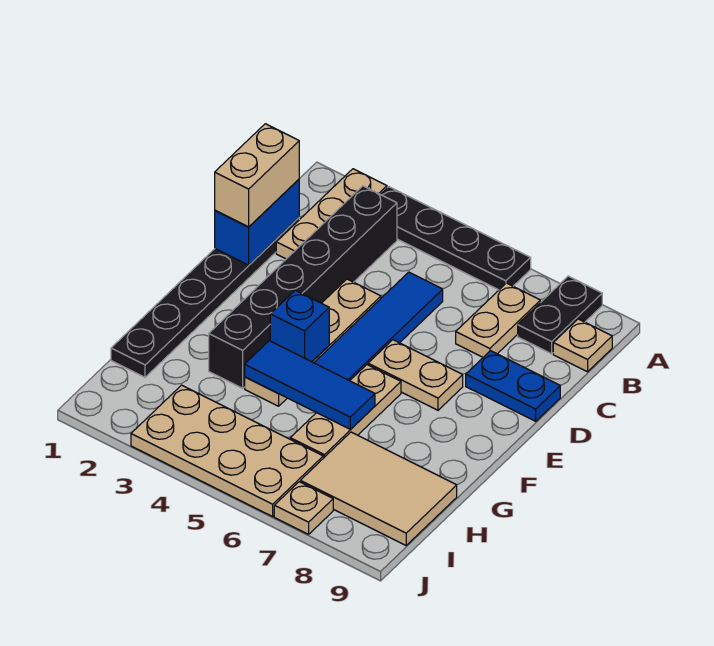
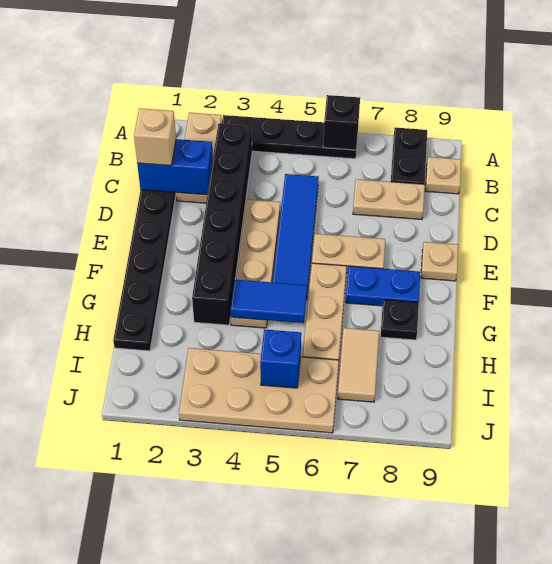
none -> black brick A6 level 2
tan plate B7:C7 level 1 -> tan plate C7:C8 level 1
blue brick C1:D1 level 2 -> blue brick C1:C2 level 2
tan brick C1:D1 level 3 -> tan brick C1 level 3
blue plate D8:D9 level 1 -> blue plate F7:F8 level 1
blue brick F4 level 2 -> blue brick I5 level 2
blue tile G4:G6 level 2 -> blue tile G4:G5 level 2
none -> black plate G8 level 1
tan tile H7:I9 level 1 -> tan tile H7:I7 level 1
tan plate J7 level 1 -> tan plate E9 level 1

